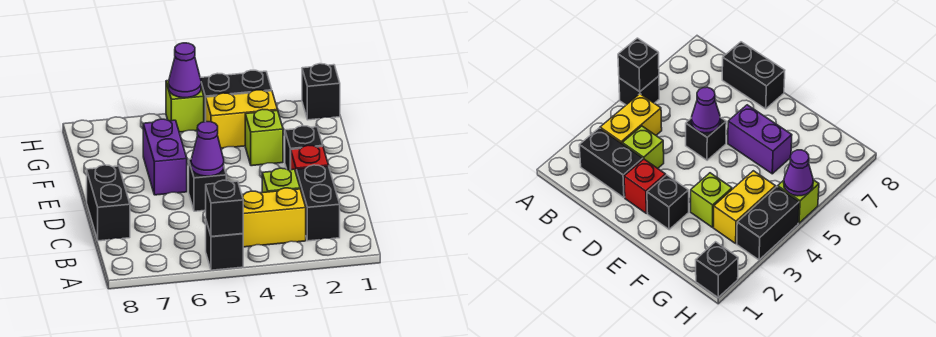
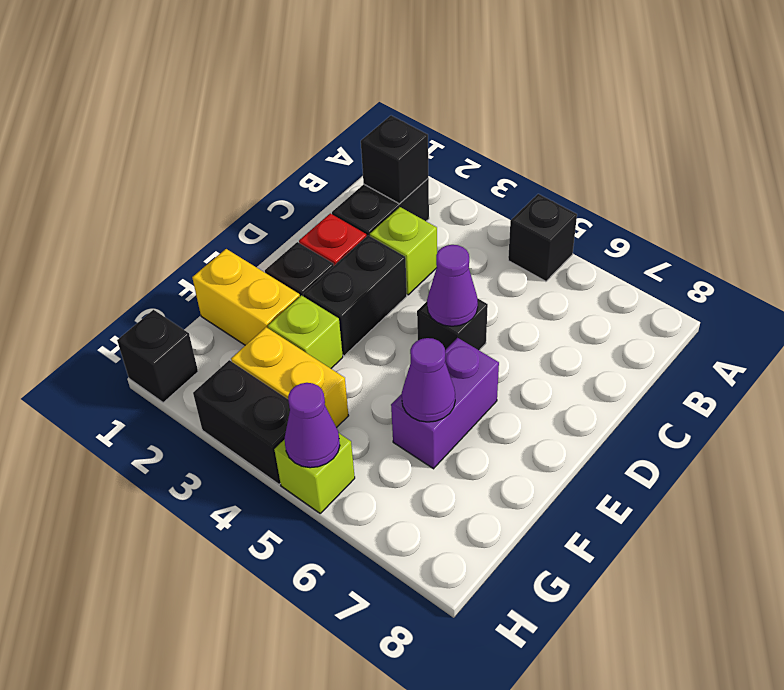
black brick A5 level 2 -> black brick B2 level 2
yellow brick B3:B4 level 1 -> yellow brick F1:F2 level 1
black brick C8:D8 level 1 -> black brick D3:E3 level 1
none -> purple cone F6 level 2

